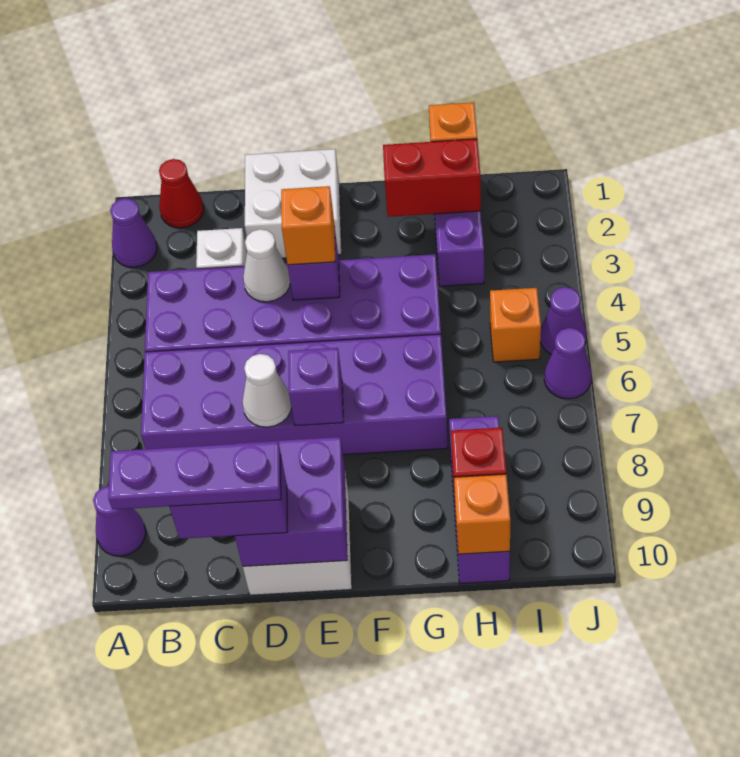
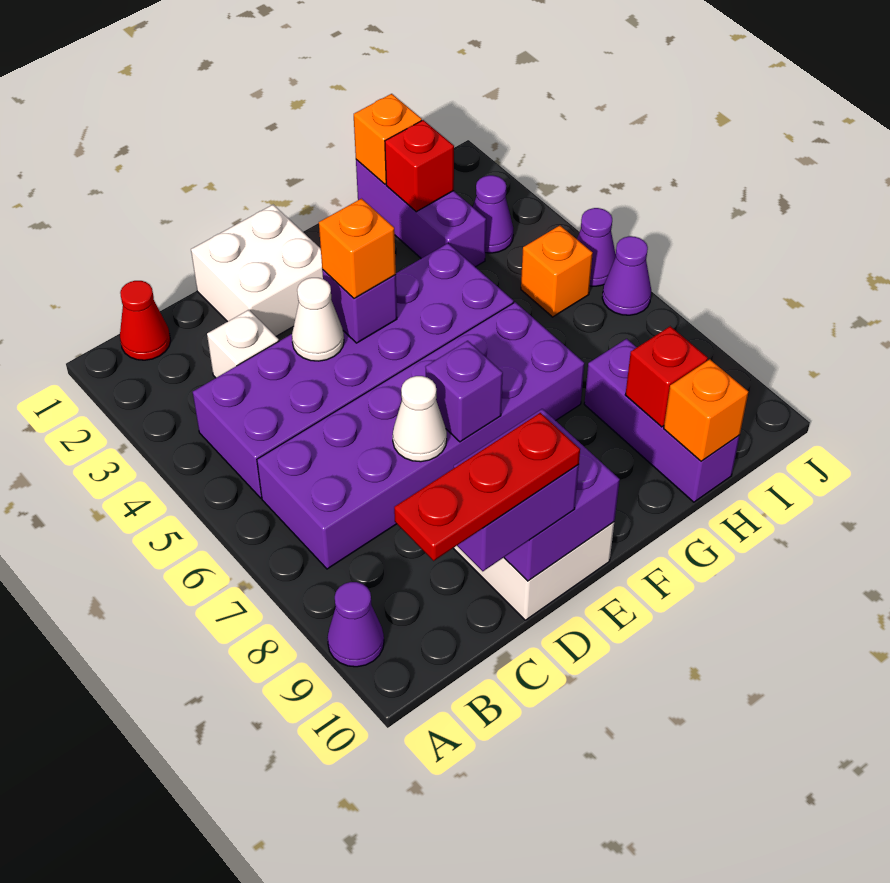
purple cone A2 level 1 -> purple cone I3 level 1
purple plate B10:D10 level 4 -> red plate B10:D10 level 4
red brick G2:H2 level 2 -> red brick H2 level 2

